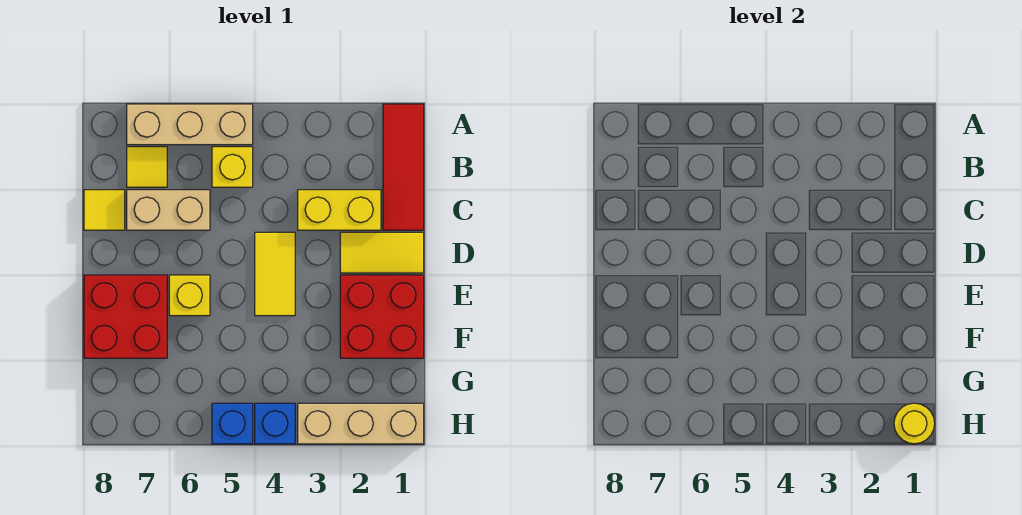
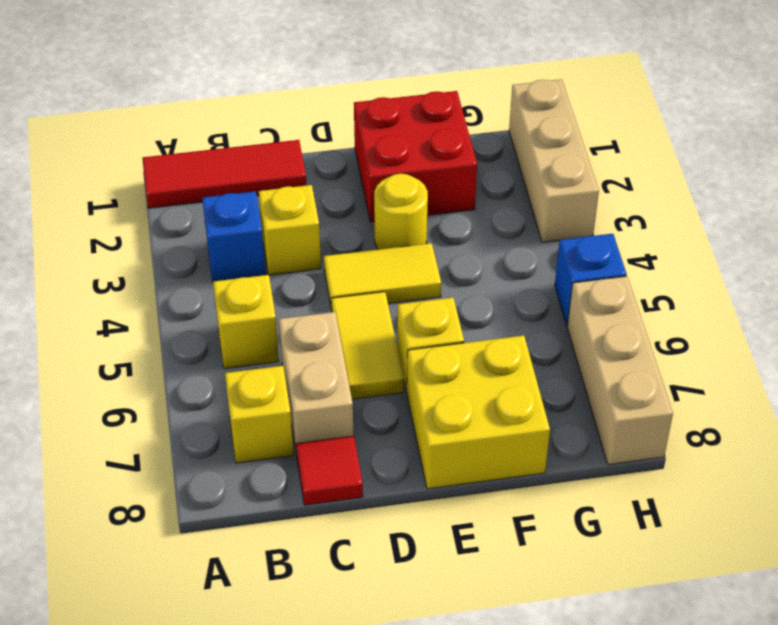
tan brick A5:A7 level 1 -> tan brick H6:H8 level 1
yellow tile B7 level 1 -> yellow brick B7 level 1
yellow brick C2:C3 level 1 -> yellow brick C3 level 1
yellow tile C8 level 1 -> red tile C8 level 1
yellow tile D1:D2 level 1 -> yellow tile D5:D6 level 1
red brick E7:F8 level 1 -> yellow brick E7:F8 level 1
yellow round brick H1 level 2 -> yellow round brick E3 level 1
blue brick H4 level 1 -> blue brick B3 level 1

